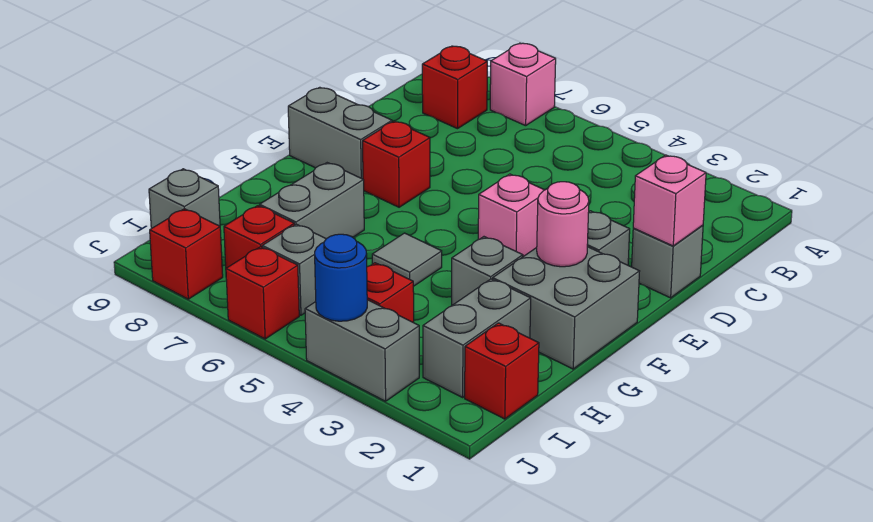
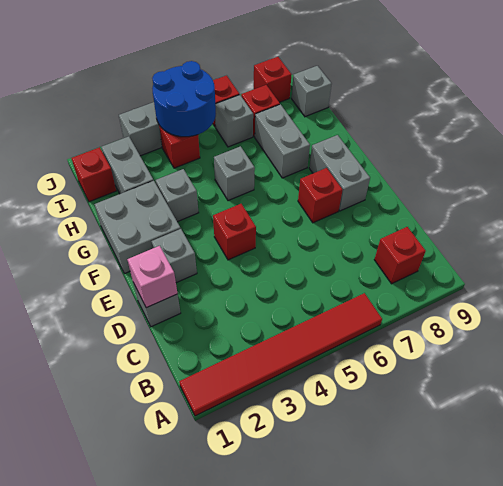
none -> red tile A1:A6 level 1
pink brick A7 level 1 -> none
pink brick E4 level 1 -> red brick E4 level 1
grey brick E8:E9 level 1 -> grey brick E8:F8 level 1
pink round brick F2 level 2 -> none
grey tile G5 level 1 -> grey brick G5 level 1
blue round brick J4 level 2 -> blue round brick I4:J5 level 2

